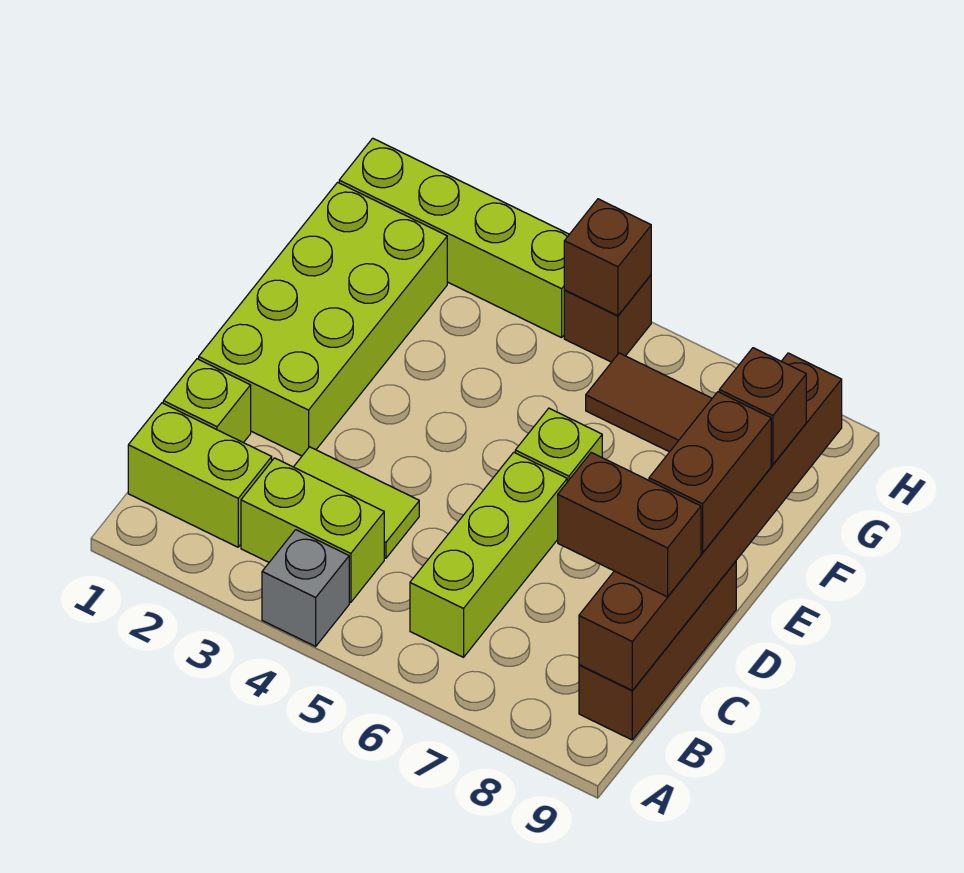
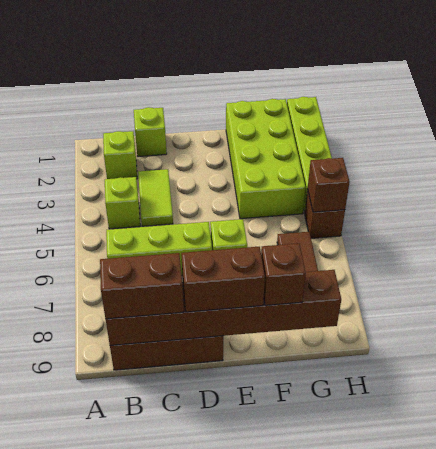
grey brick A4 level 1 -> none
lime brick B1:B2 level 1 -> lime brick B2 level 1
lime brick B3:B4 level 1 -> lime brick B4 level 1
brown brick C8:C9 level 3 -> brown brick B9:C9 level 3
lime brick D1:G2 level 1 -> lime brick F1:G4 level 1

